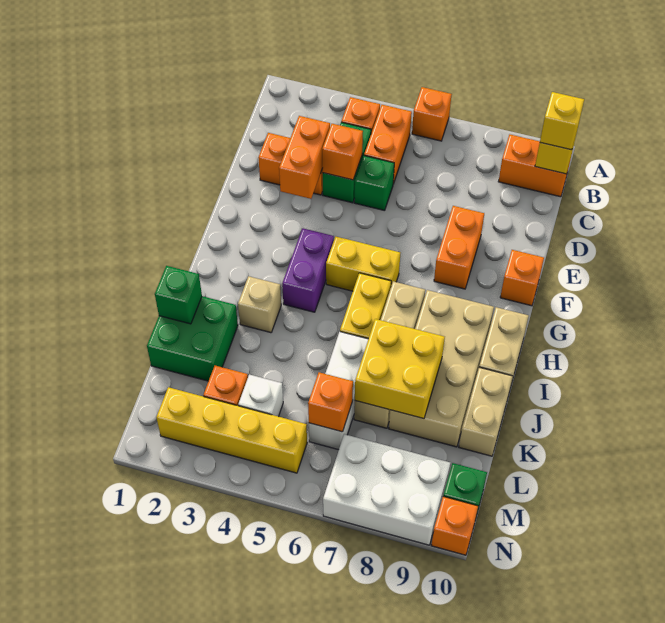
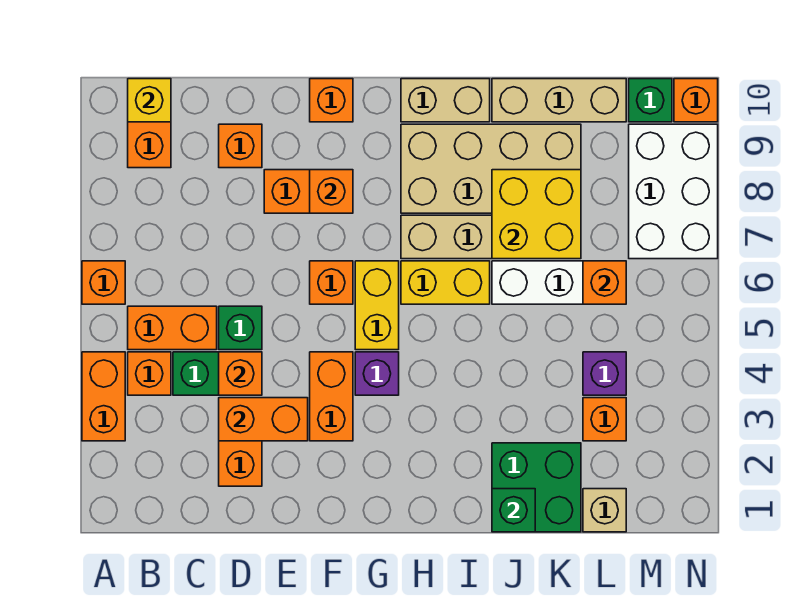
none -> orange brick A3:A4 level 1
yellow brick B10 level 3 -> none
none -> orange brick D9 level 1
none -> orange brick F3:F4 level 1
none -> orange brick F6 level 1
none -> orange brick F8 level 2
purple brick G4:H4 level 1 -> purple brick G4 level 1
tan brick I3 level 1 -> tan brick L1 level 1
tan brick J10:K10 level 1 -> tan brick J10:L10 level 1
white brick L4 level 1 -> purple brick L4 level 1
yellow brick M2:M5 level 1 -> none

